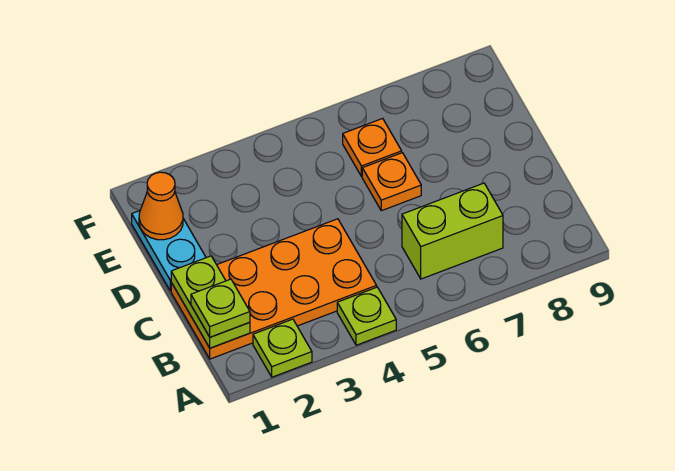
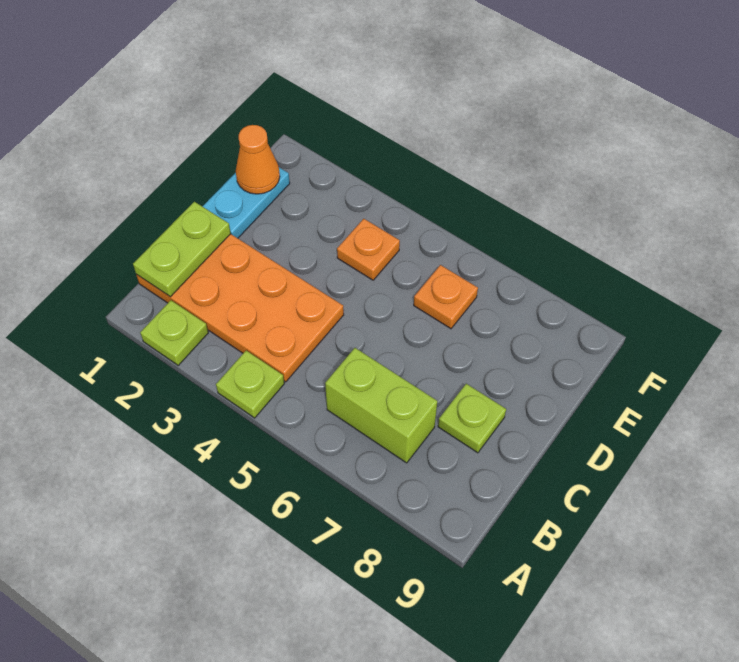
lime plate B1 level 3 -> lime plate C8 level 1
orange plate D6 level 1 -> orange plate E4 level 1

